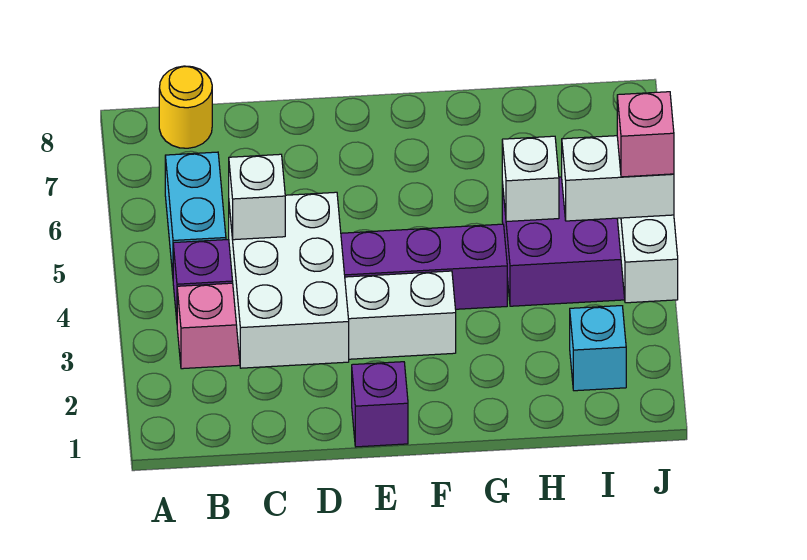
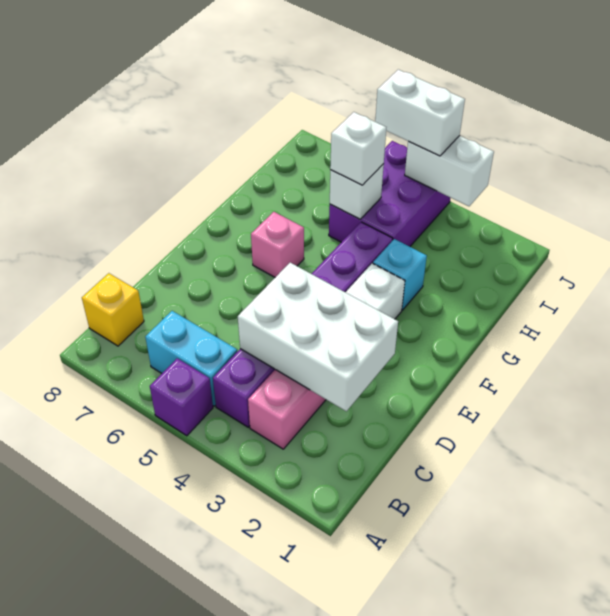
yellow round brick B8 level 1 -> yellow brick B8 level 1
white brick C4 level 3 -> white brick H5 level 3
purple brick E1 level 1 -> purple brick A5 level 1
cyan brick I2 level 1 -> cyan brick G3 level 1
white brick I4:J4 level 3 -> white brick J4:J5 level 3
pink brick J4 level 4 -> pink brick F6 level 1

